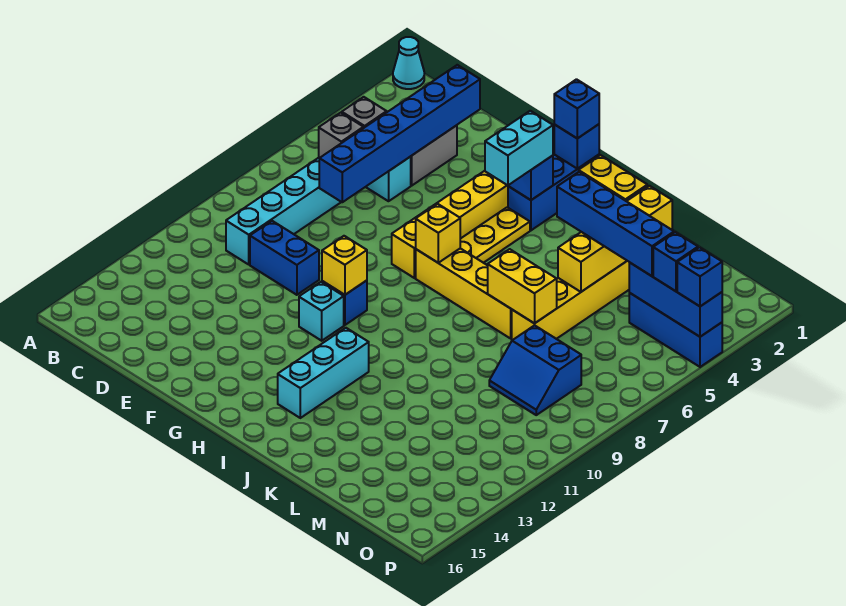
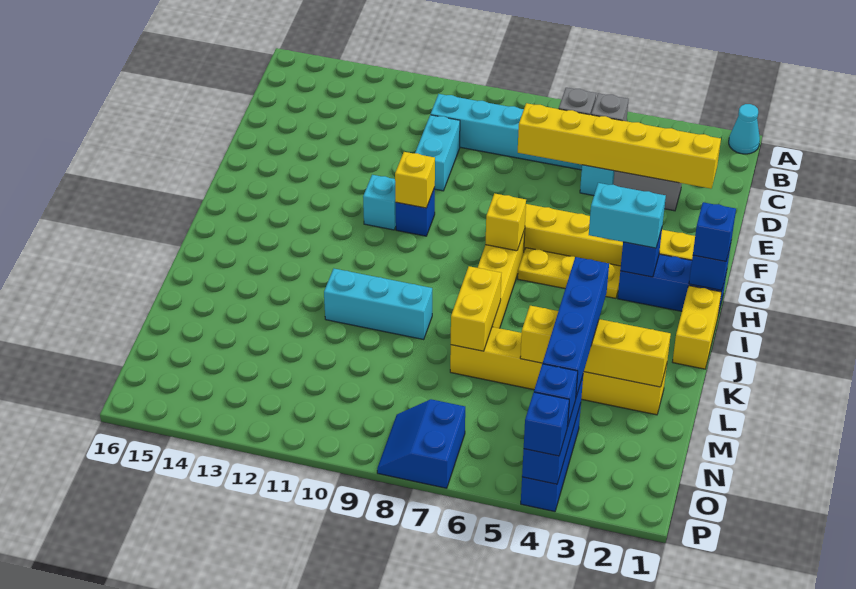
blue brick D2:D7 level 2 -> yellow brick D2:D7 level 2
blue brick D10:E10 level 1 -> cyan brick D10:E10 level 1
cyan brick I12:I14 level 1 -> cyan brick K9:K11 level 1
blue slope M8:N9 level 1 top 8 -> blue slope O7:P8 level 1 top 7

